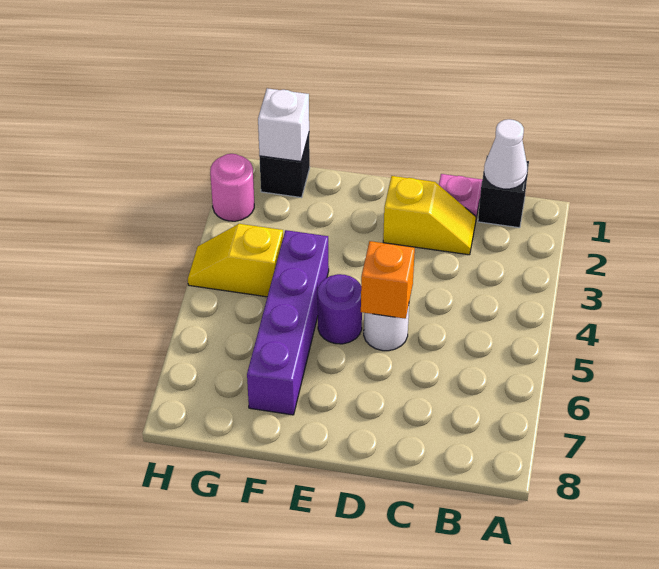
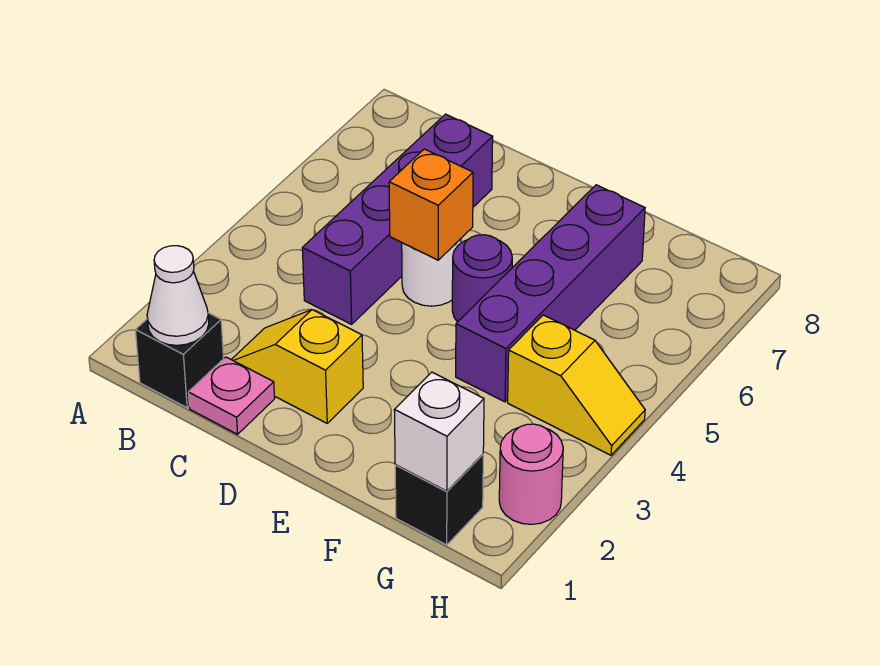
none -> purple brick C4:C7 level 1

